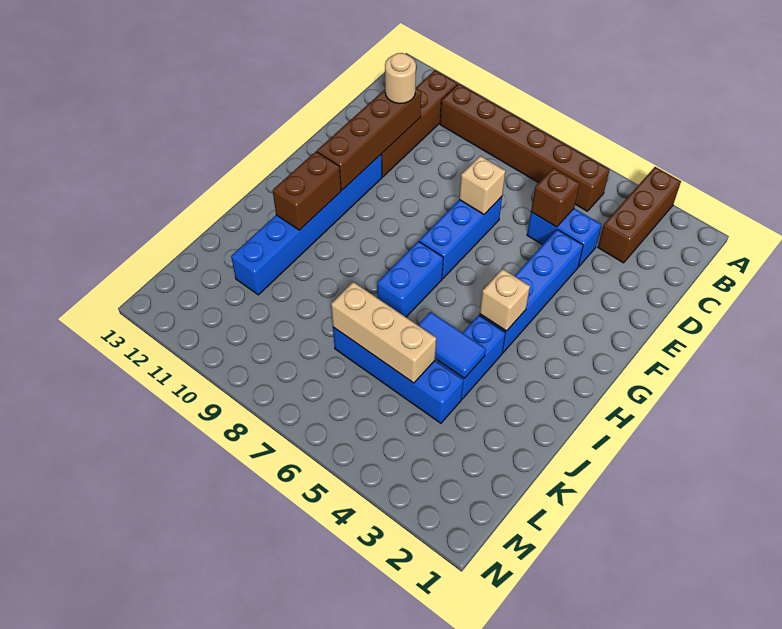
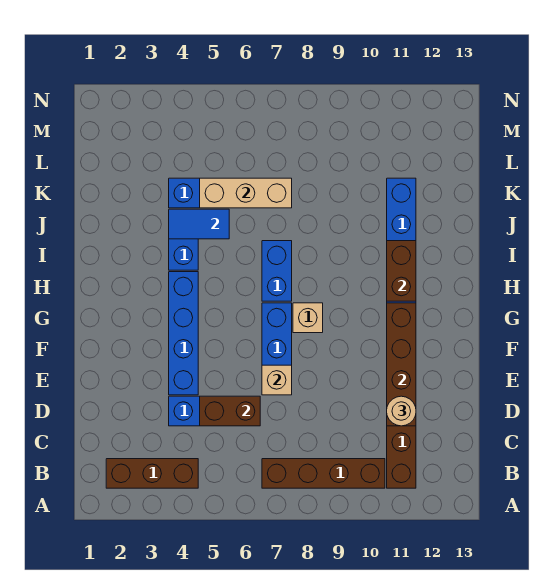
brown brick A3:C3 level 1 -> brown brick B2:B4 level 1
brown brick B5:B10 level 1 -> brown brick B7:B10 level 1
brown brick D5 level 2 -> brown brick D5:D6 level 2
tan brick H4 level 2 -> tan brick G8 level 1

